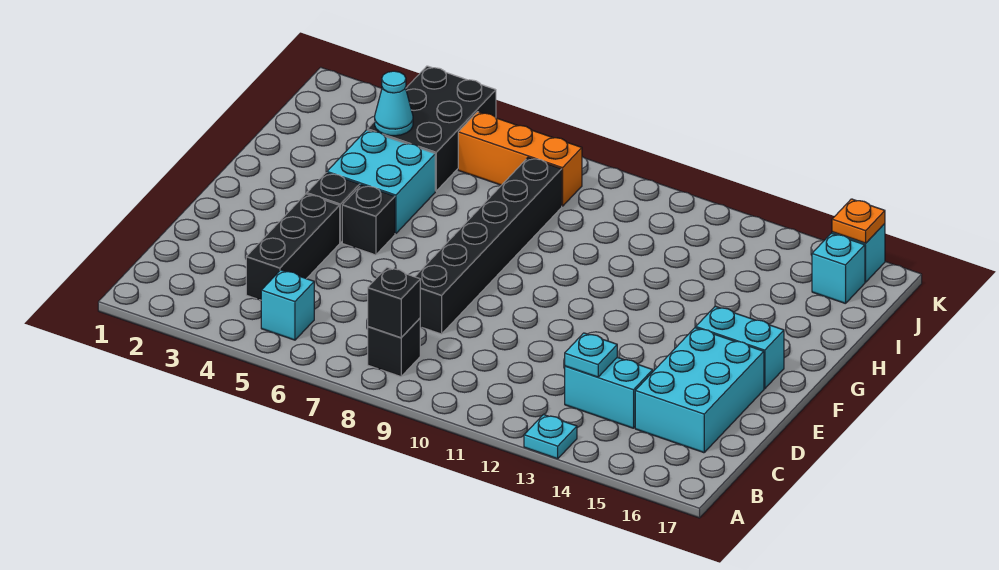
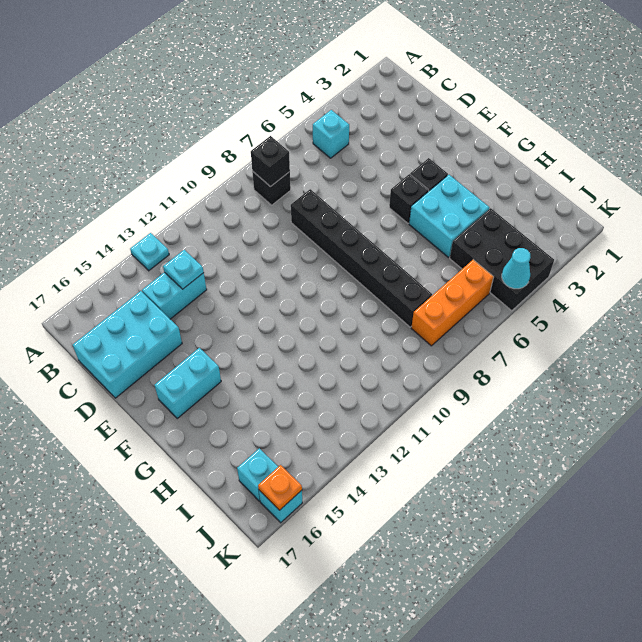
black brick C4:E4 level 1 -> none
cyan brick C15:E16 level 1 -> cyan brick C15:D17 level 1
cyan cone I4 level 2 -> cyan cone K5 level 2

